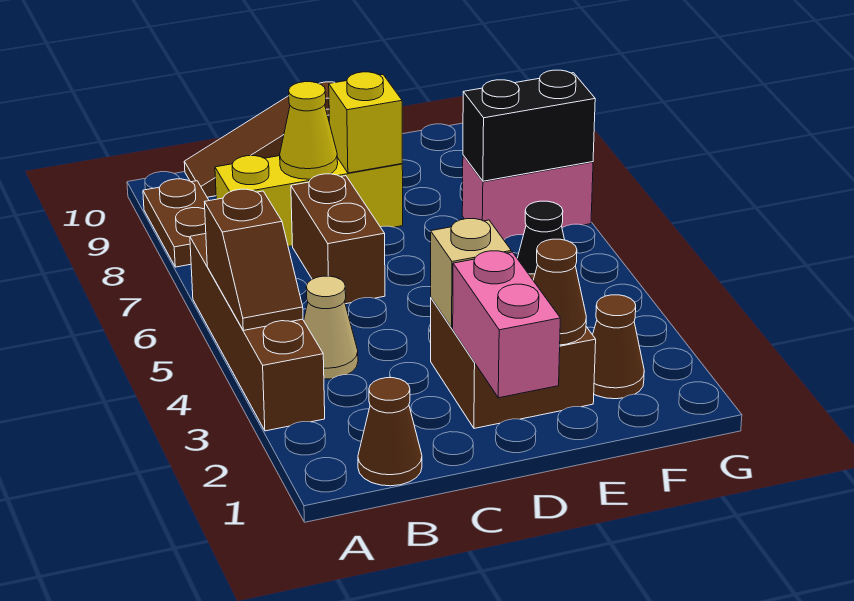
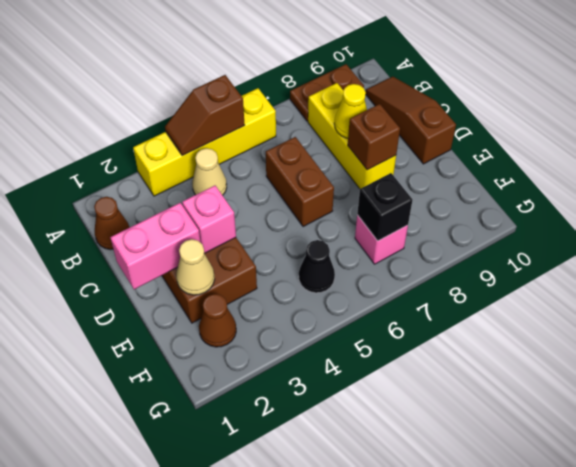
brown brick A3:A6 level 1 -> yellow brick A3:A6 level 1
brown brick C6:C7 level 1 -> brown brick C6:D6 level 1
tan brick D3 level 2 -> pink brick D3 level 2
yellow brick D8 level 2 -> brown brick D8 level 2
brown cone E2 level 2 -> tan cone E2 level 2
pink brick F7:G7 level 1 -> pink brick F7 level 1
black brick F7:G7 level 2 -> black brick F7 level 2

